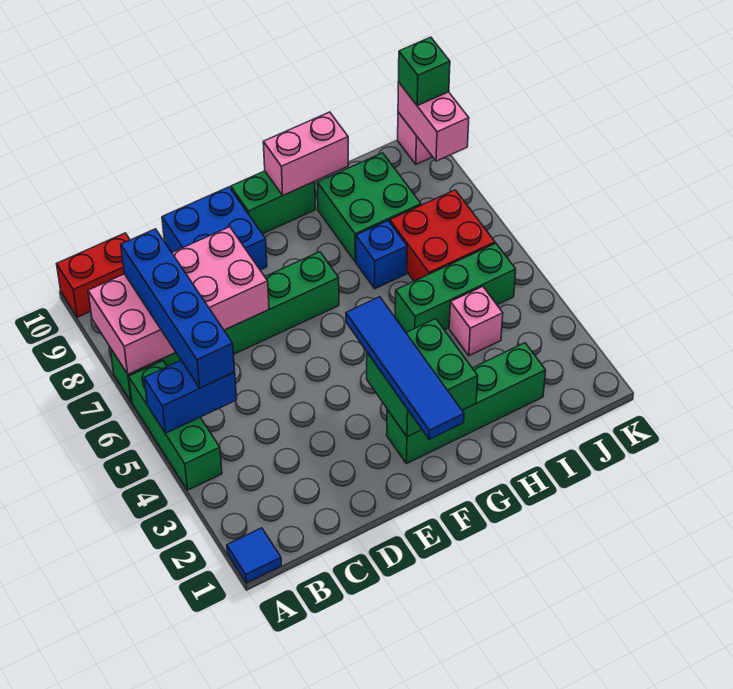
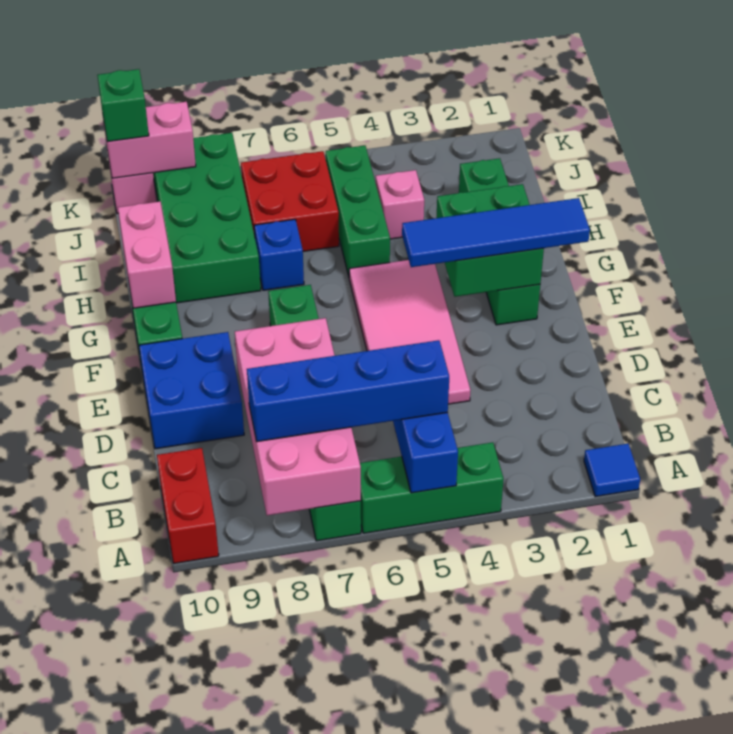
none -> pink tile D4:G5 level 1
green brick H8:I9 level 1 -> green brick H8:K9 level 1

